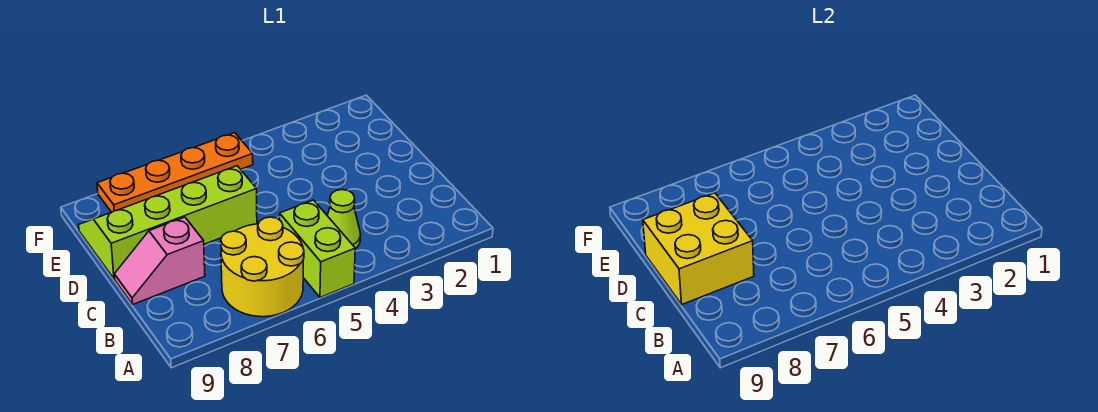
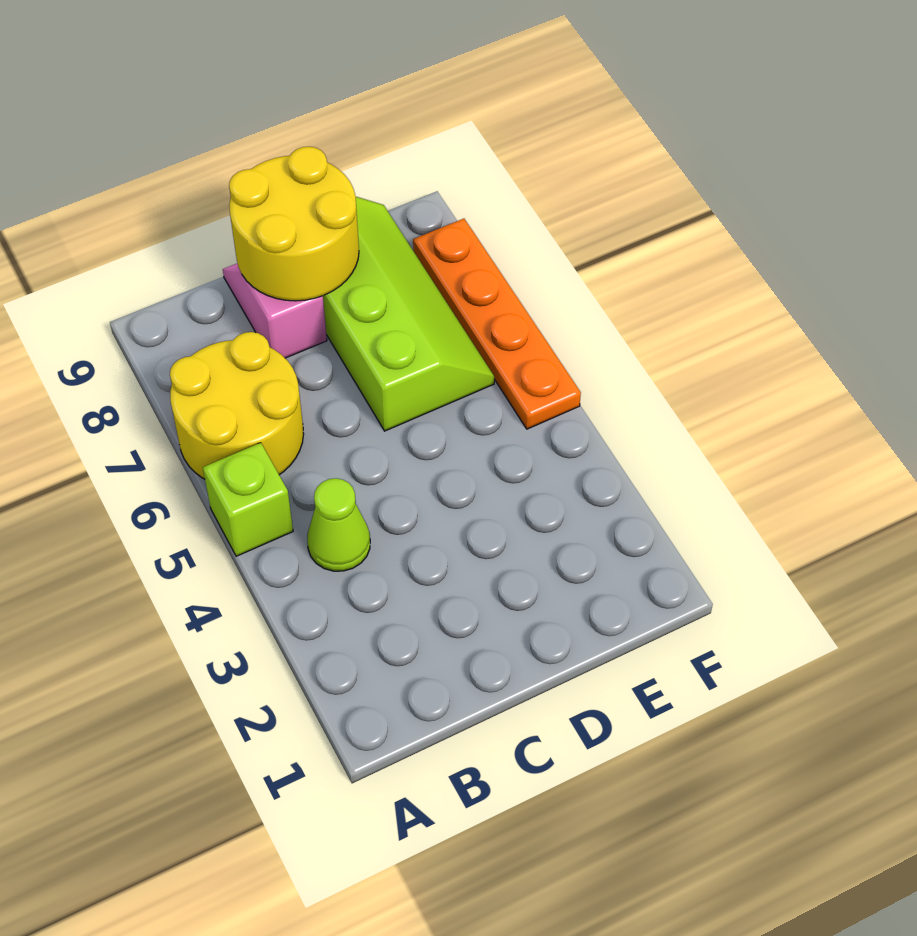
lime brick A5:B5 level 1 -> lime brick A5 level 1
yellow brick C8:D9 level 2 -> yellow round brick C8:D9 level 2

